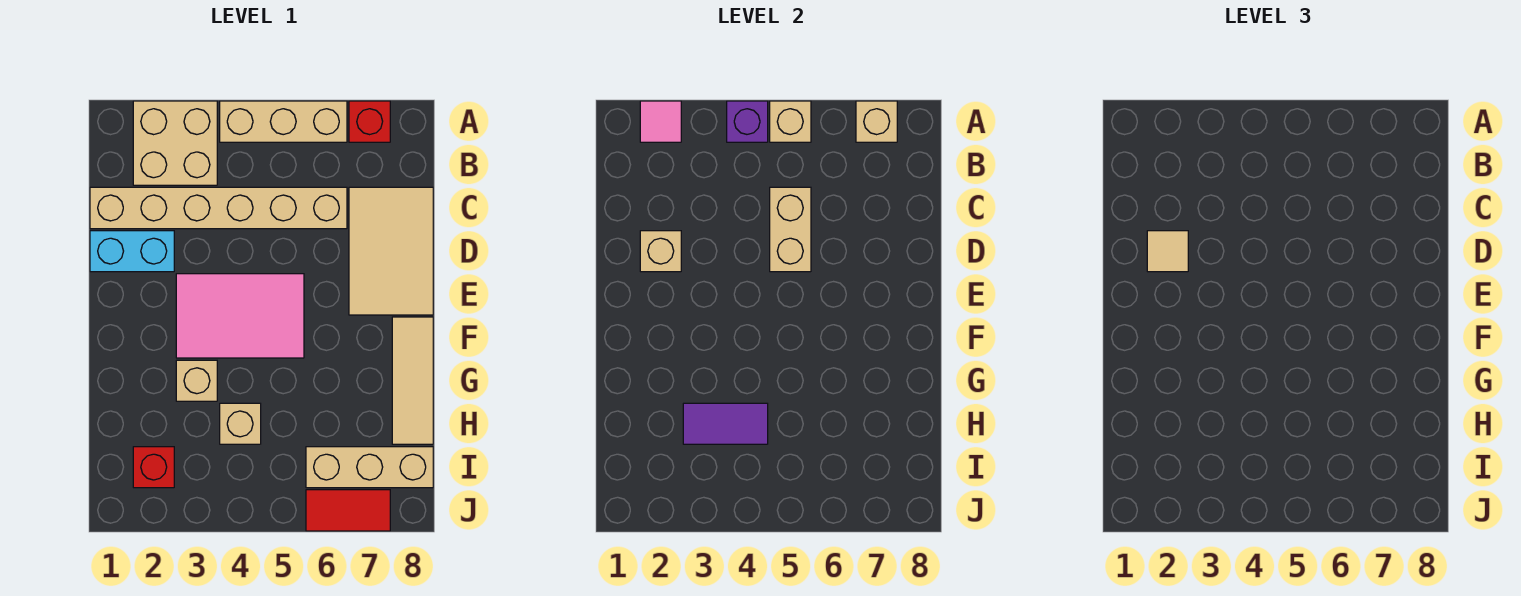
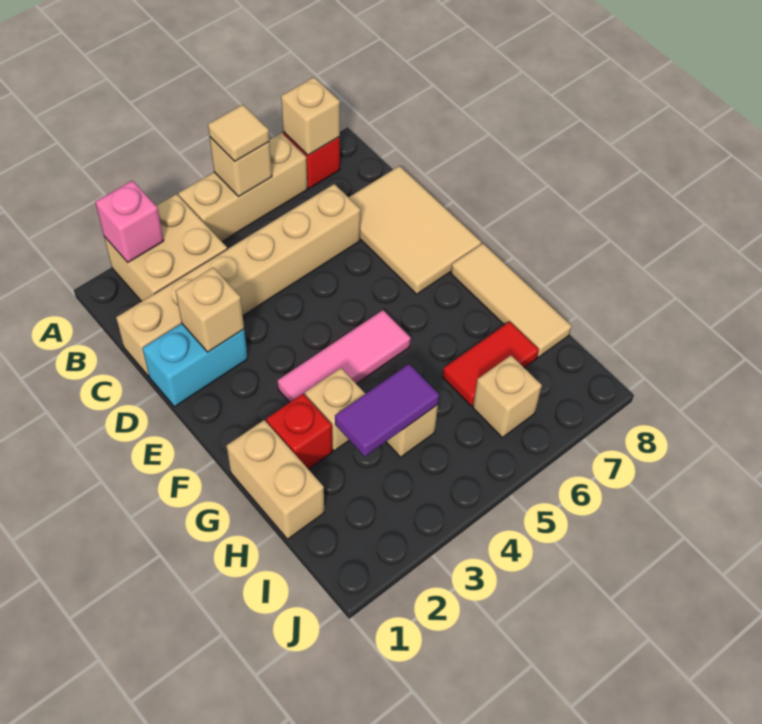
pink tile A2 level 2 -> pink brick A2 level 2
purple brick A4 level 2 -> none
tan brick C5:D5 level 2 -> tan brick G1:H1 level 1
tan tile D2 level 3 -> tan tile A5 level 3
pink tile E3:F5 level 1 -> pink tile F3:F5 level 1
red brick I2 level 1 -> red brick G2 level 1
tan brick I6:I8 level 1 -> tan brick I6 level 1
red tile J6:J7 level 1 -> red tile H6:H7 level 1

